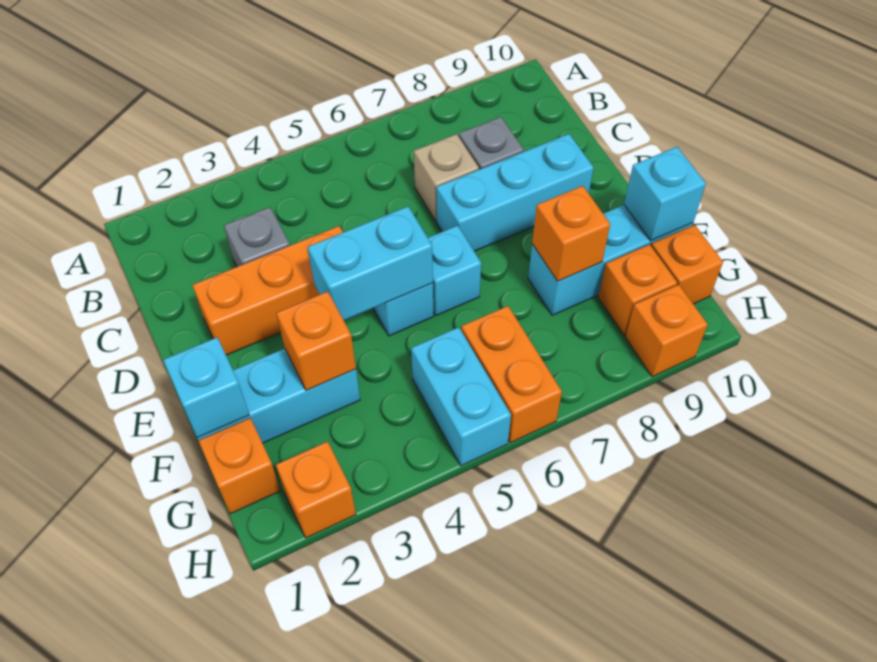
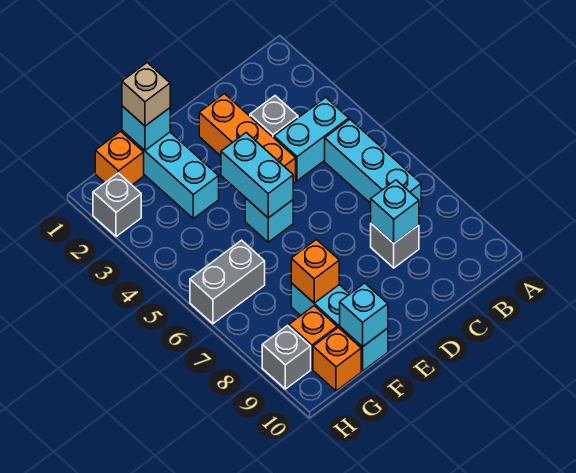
tan brick C7 level 1 -> tan brick F1 level 3
cyan brick D7:D9 level 1 -> cyan brick B5:B7 level 1
cyan brick E6 level 1 -> cyan brick C8 level 2
orange brick F3 level 2 -> none
cyan brick G5:H5 level 1 -> cyan brick B4:C4 level 1
orange brick G6:H6 level 1 -> grey brick G6:H6 level 1
orange brick H2 level 1 -> grey brick H2 level 1
orange brick H9 level 1 -> grey brick H9 level 1

